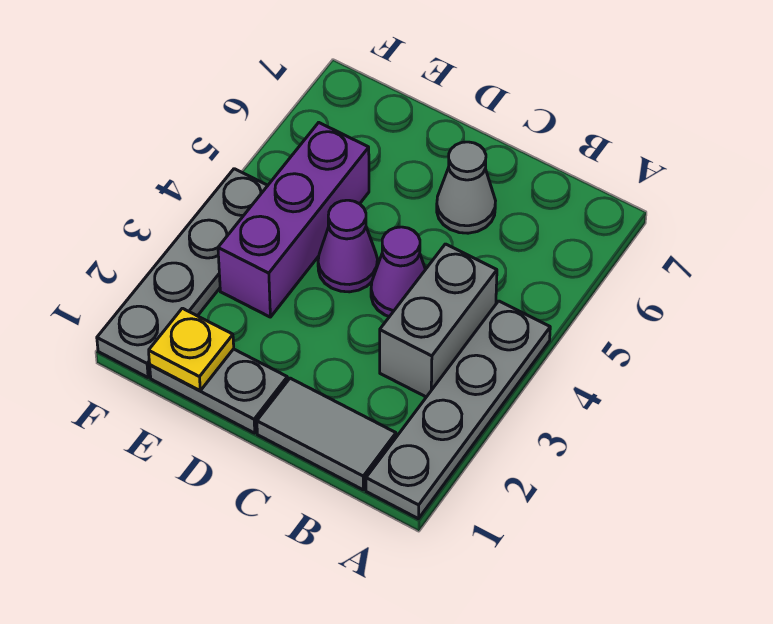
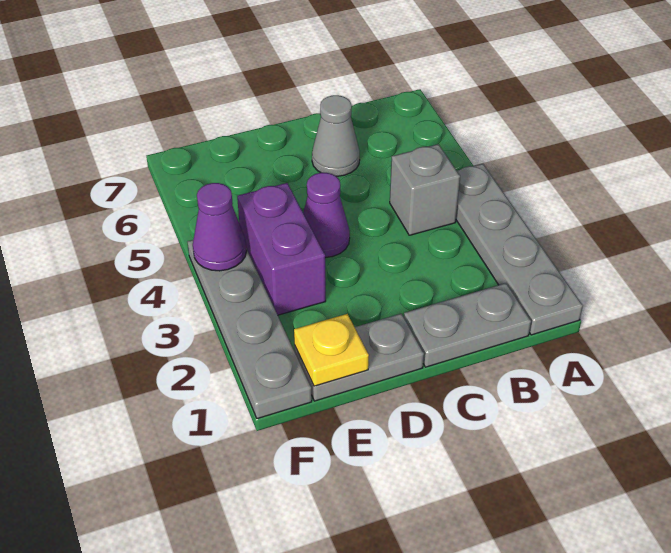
grey tile B1:C1 level 1 -> grey plate B1:C1 level 1
grey brick B3:B4 level 1 -> grey brick B4 level 1
purple cone C4 level 1 -> purple cone F4 level 2
purple brick E3:E5 level 1 -> purple brick E3:E4 level 1

